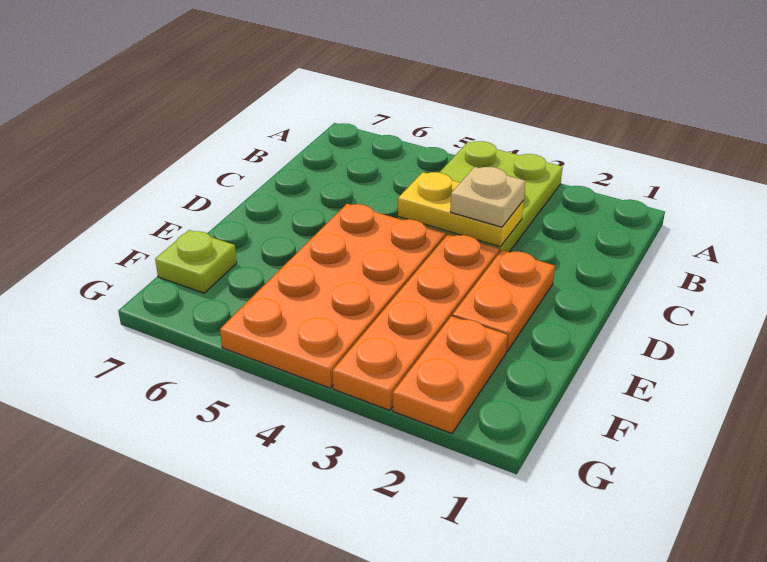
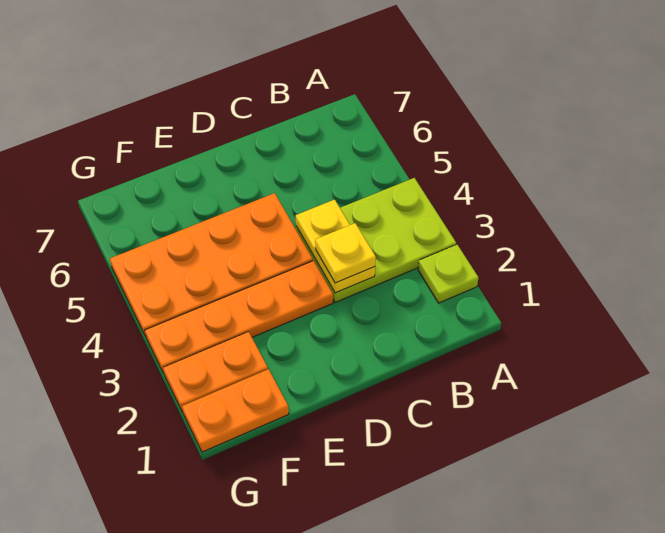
tan plate C3 level 3 -> yellow plate C3 level 3
orange plate D2:E2 level 1 -> orange plate F1:G1 level 1
lime plate F7 level 1 -> lime plate A2 level 1

